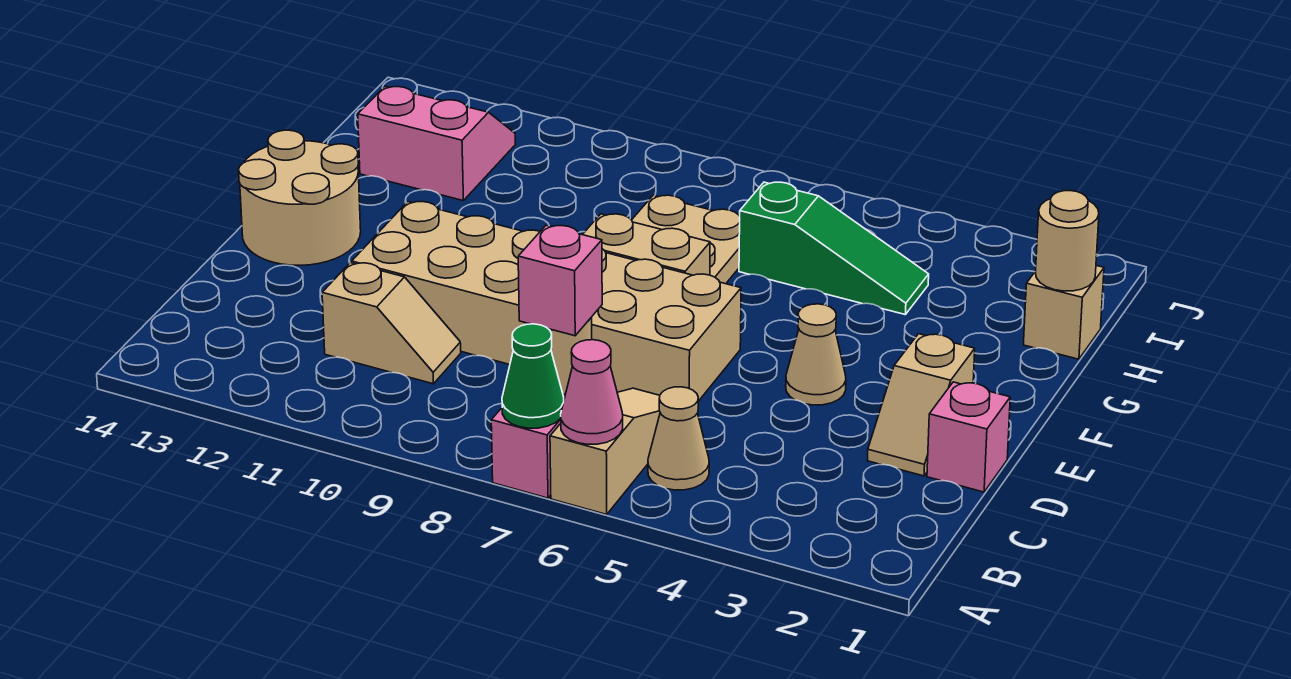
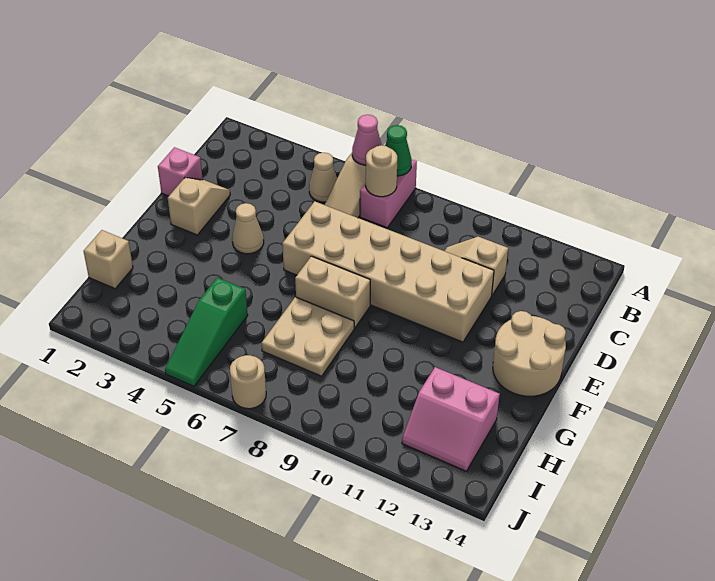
pink brick B7 level 3 -> none
tan round brick H1 level 2 -> tan round brick J7 level 1
green slope H4:H6 level 1 top 6 -> green slope H5:J5 level 1 top H

